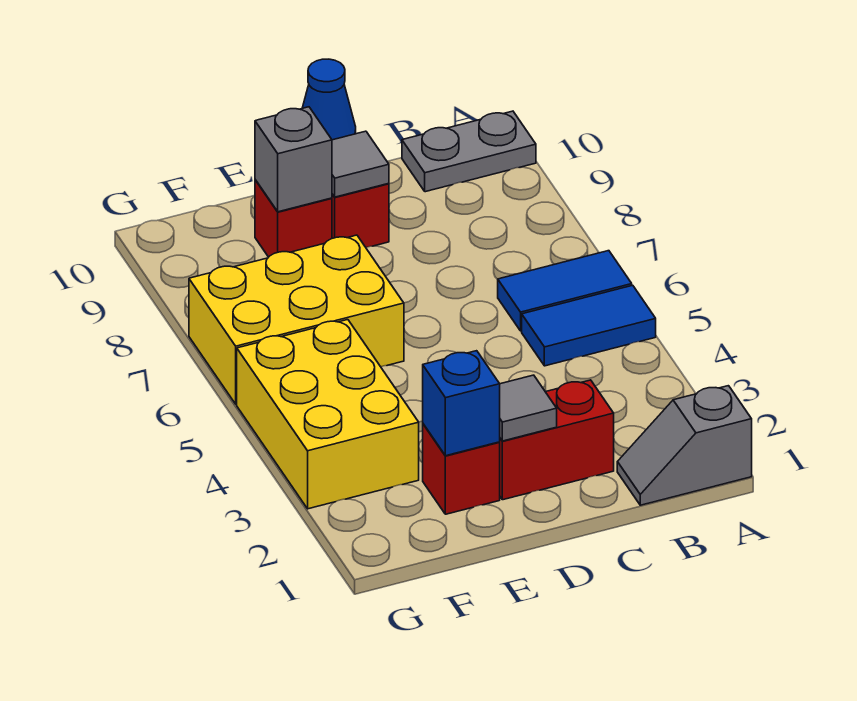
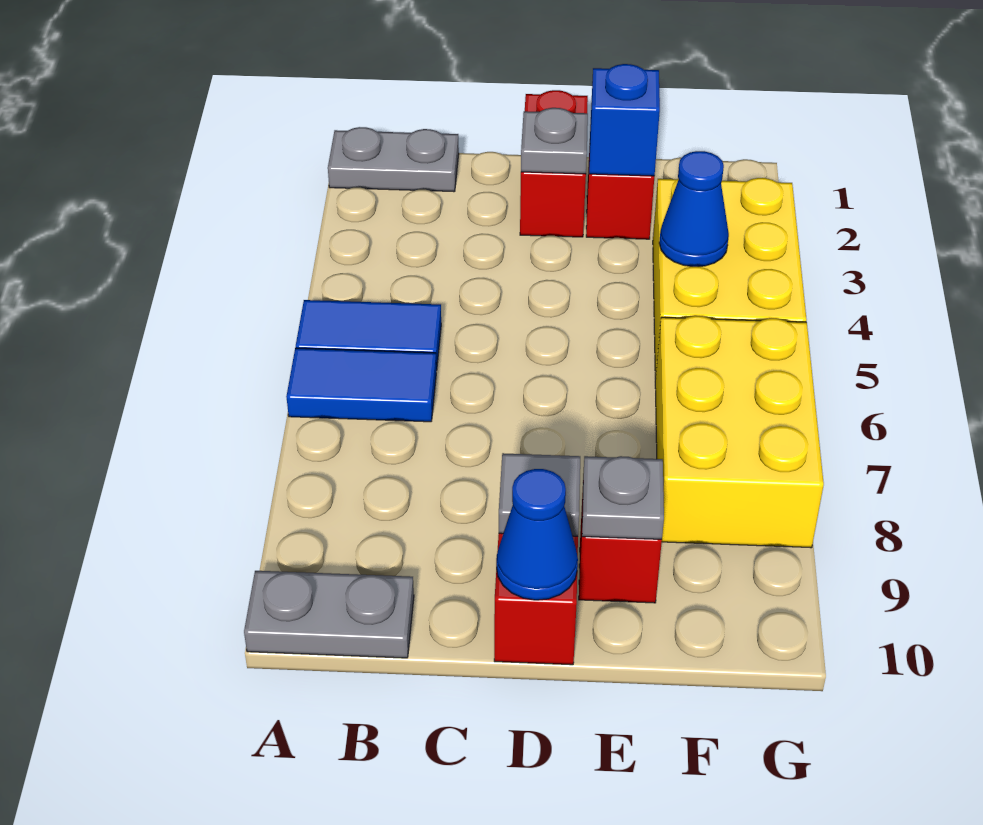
grey slope A1:B1 level 1 top A -> grey plate A1:B1 level 1
red brick C2:D2 level 1 -> red brick D1:D2 level 1
grey tile D2 level 2 -> grey plate D2 level 2
yellow brick E6:G7 level 1 -> yellow brick F6:G8 level 1
grey brick E9 level 2 -> grey plate E9 level 2
none -> blue cone F4 level 2

